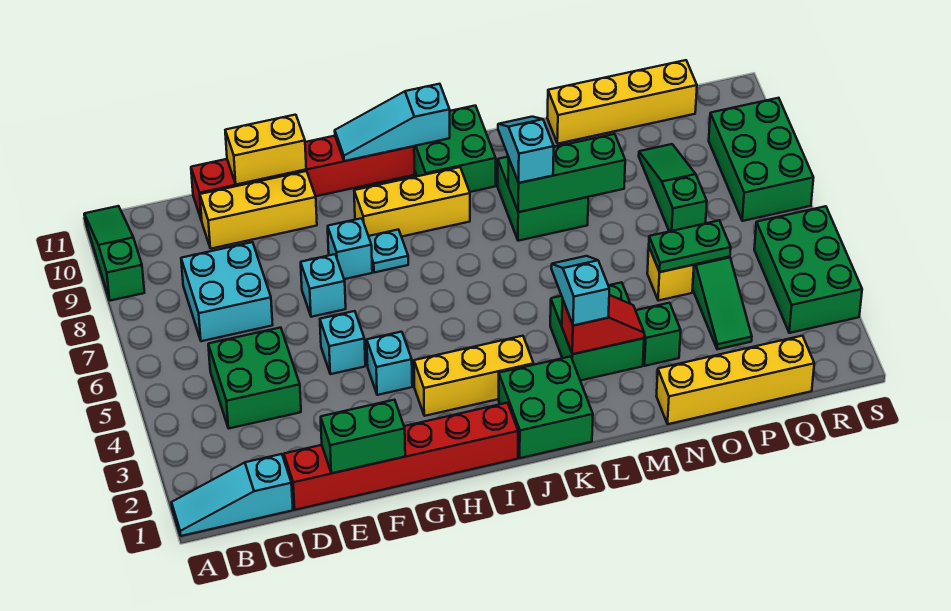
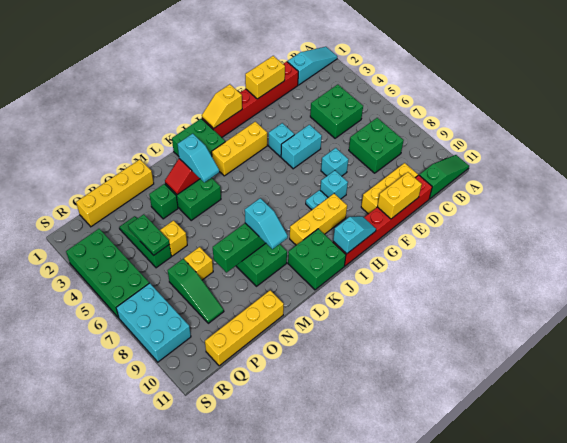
green slope A9:A11 level 1 top 9 -> green slope A11:C11 level 1 top C
cyan brick C7:D8 level 1 -> green brick C7:D8 level 1
green brick E1:F1 level 2 -> yellow brick E1:F1 level 2
cyan brick F5 level 1 -> cyan brick F5:G5 level 1
none -> yellow slope H1:I1 level 2 top H
cyan slope H11:J11 level 2 top J -> cyan slope H11:I11 level 2 top I
green plate O5:P5 level 2 -> green plate P4:P5 level 2
none -> yellow brick O7 level 1
green brick R3:S5 level 1 -> green brick R3:S6 level 1
green brick R7:S9 level 1 -> cyan brick R7:S9 level 1

